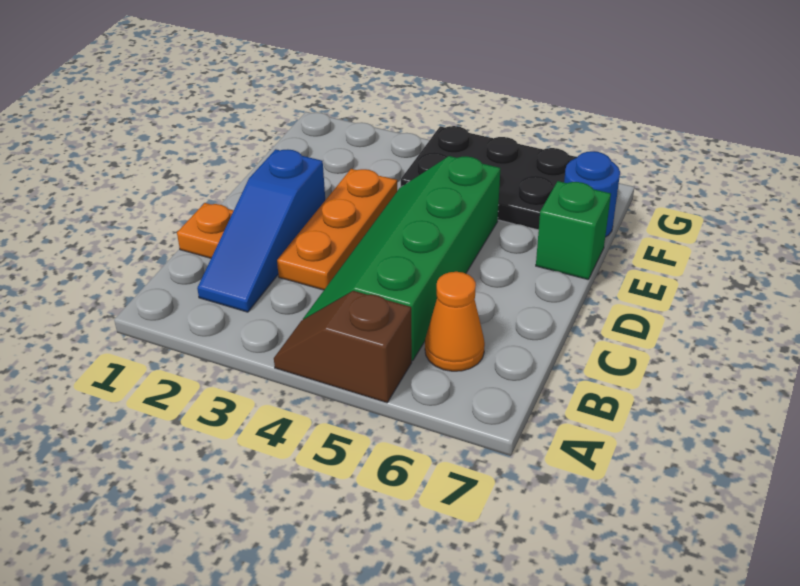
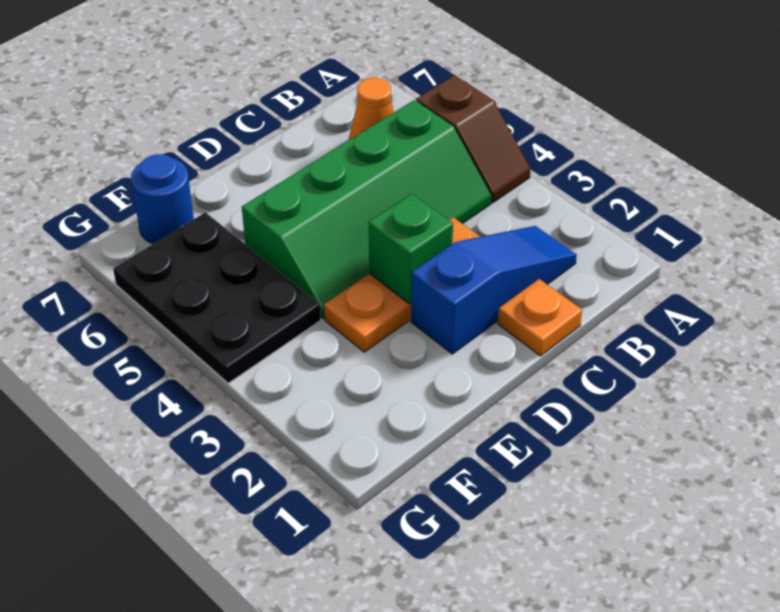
green brick E7 level 1 -> green brick D3 level 2

